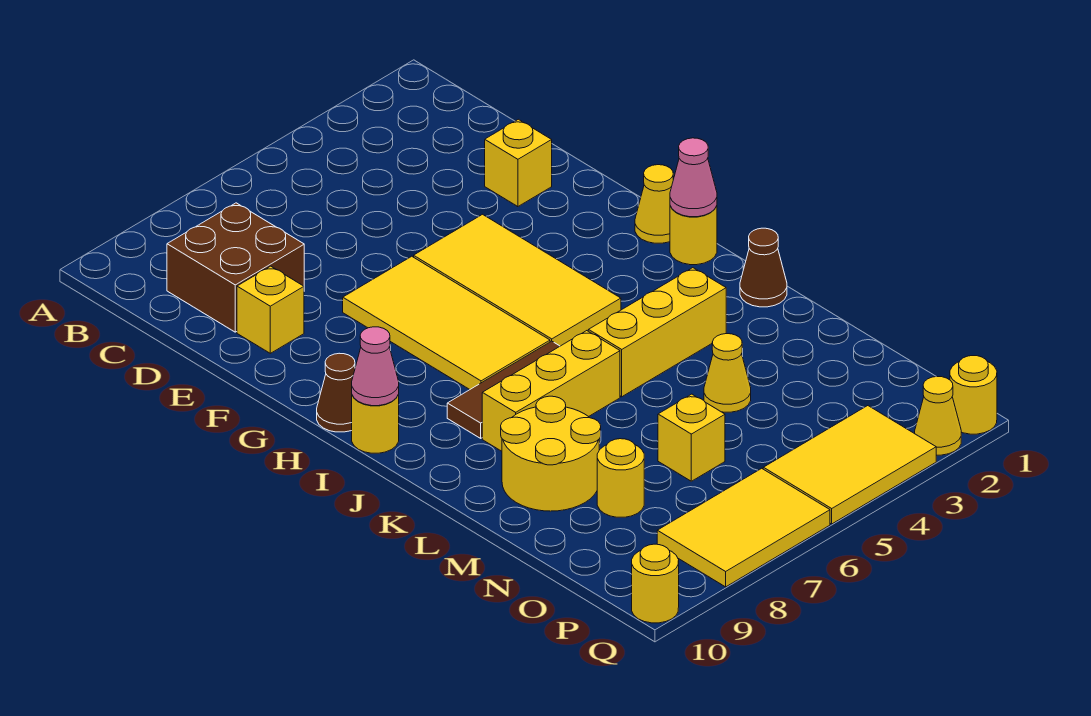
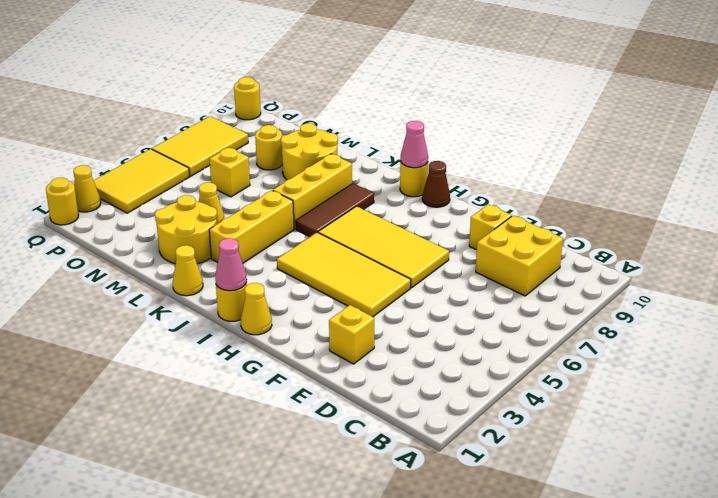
brown brick C8:D9 level 1 -> yellow brick C8:D9 level 1
brown cone K1 level 1 -> yellow cone K1 level 1
none -> yellow round brick L2:M3 level 1

